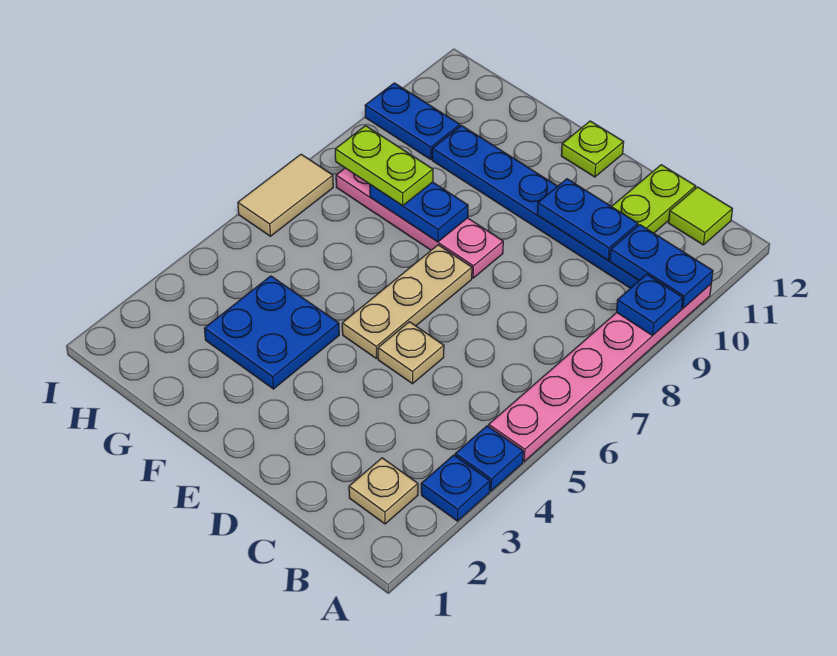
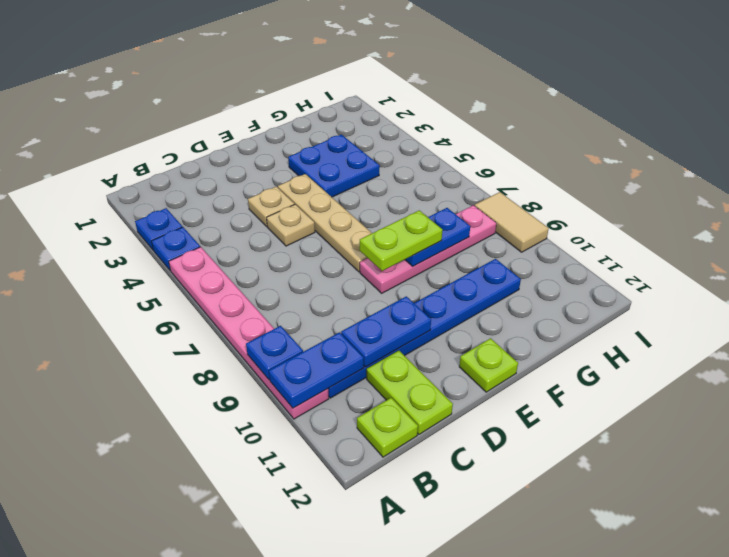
tan plate B2 level 1 -> tan plate D4 level 1
lime tile B12 level 1 -> lime plate B12 level 1
tan plate E5:E7 level 1 -> tan plate E4:E7 level 1
lime plate G8:H8 level 3 -> lime plate E8:F8 level 3
blue plate H10:I10 level 1 -> none
tan tile I6:I7 level 1 -> tan tile I8:I9 level 1

